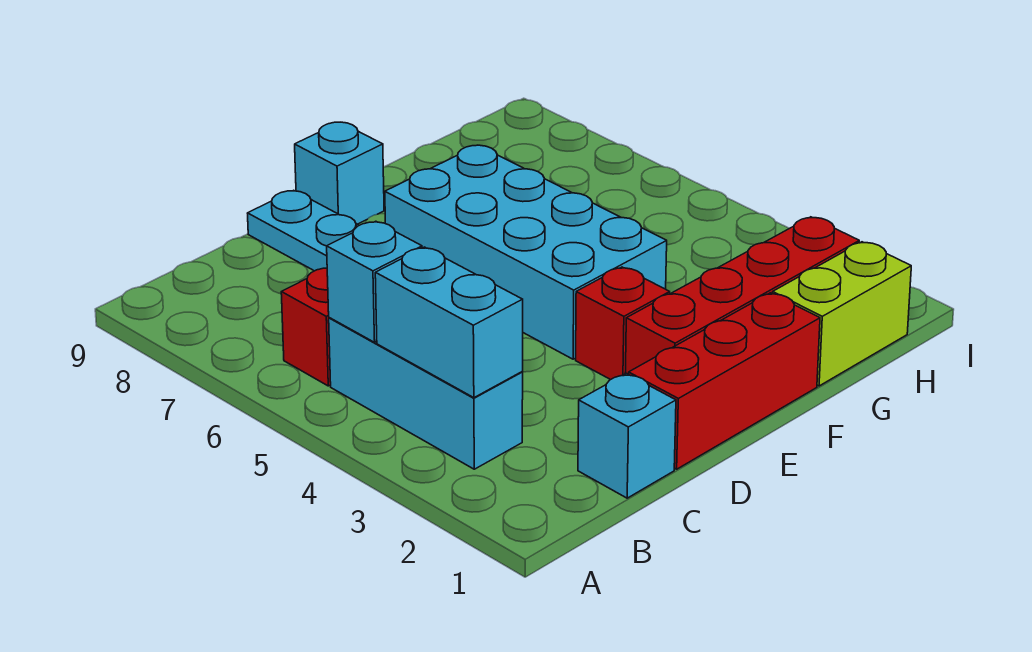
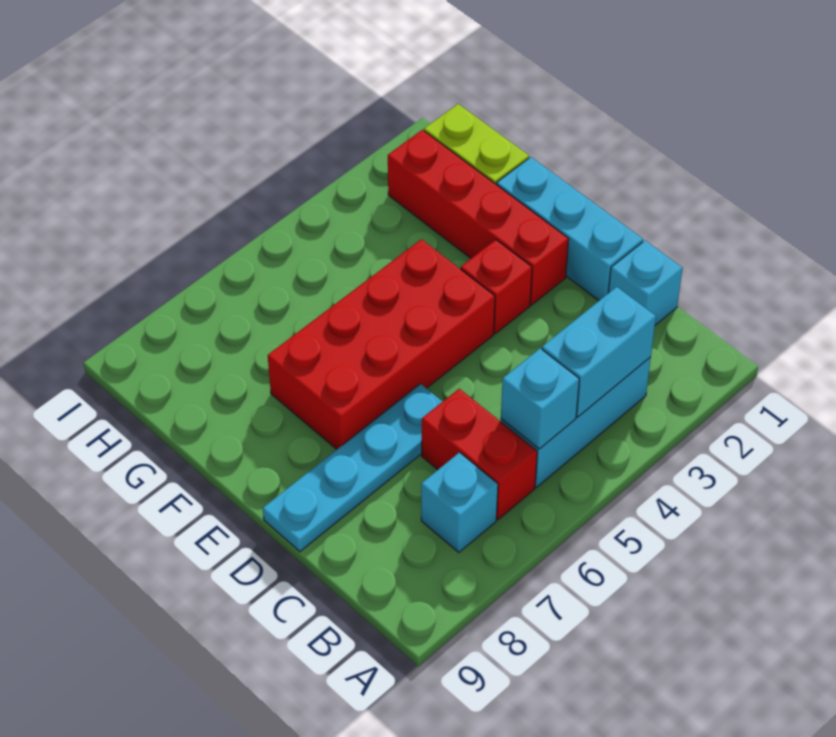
red brick D1:F1 level 1 -> cyan brick D1:F1 level 1
cyan brick E4:F7 level 1 -> red brick E4:F7 level 1
cyan brick E9 level 1 -> cyan brick B7 level 1

